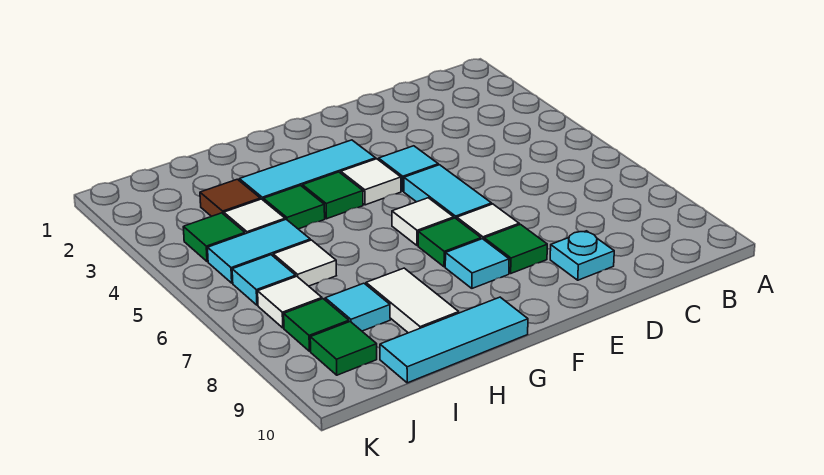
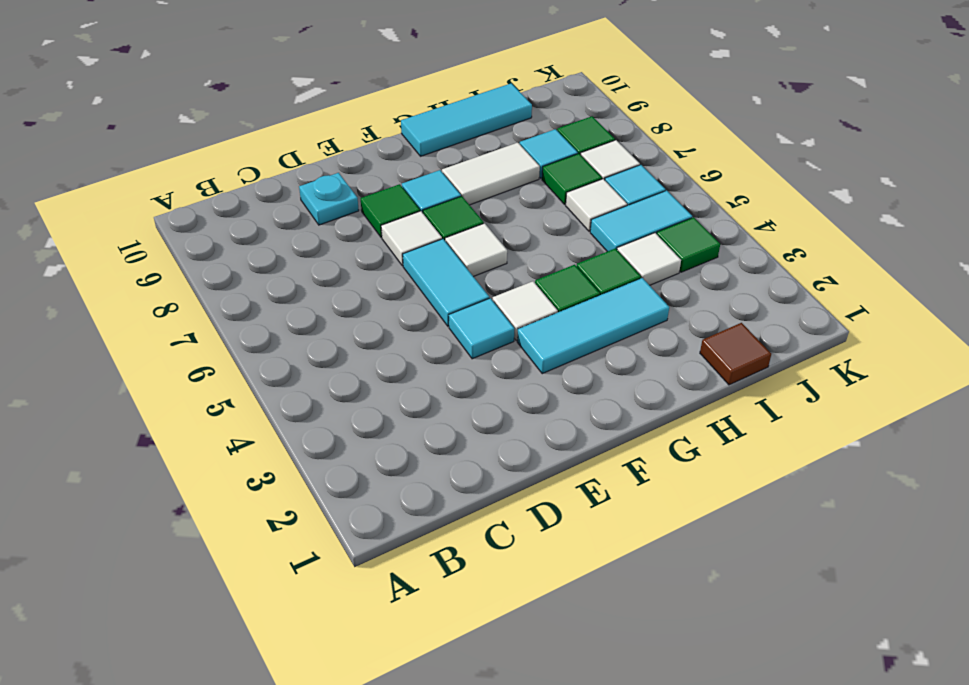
white tile H8:H9 level 1 -> white tile G8:H8 level 1
brown tile I3 level 1 -> brown tile I1 level 1
green tile J9 level 1 -> green tile I7 level 1

